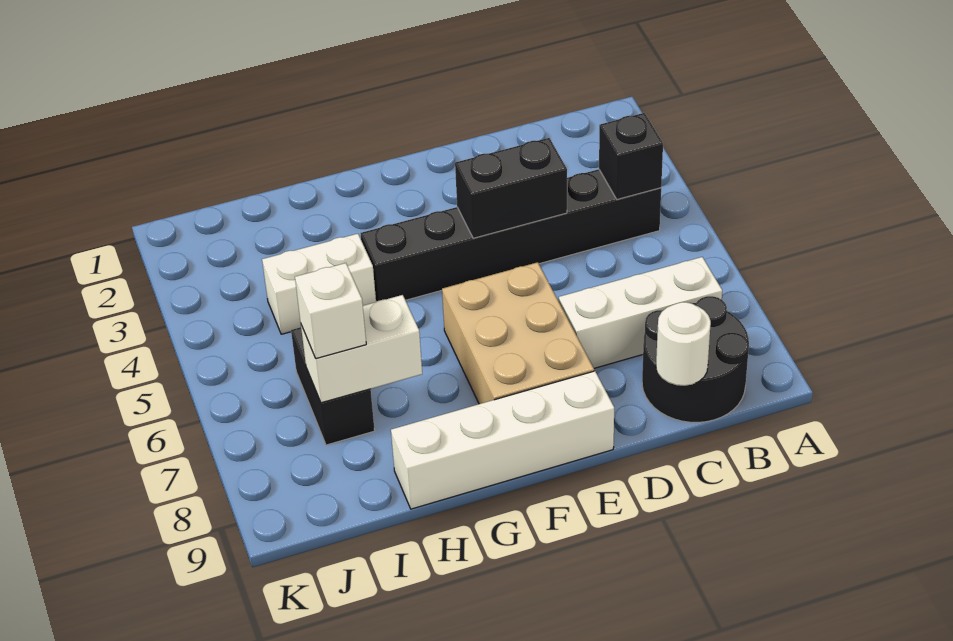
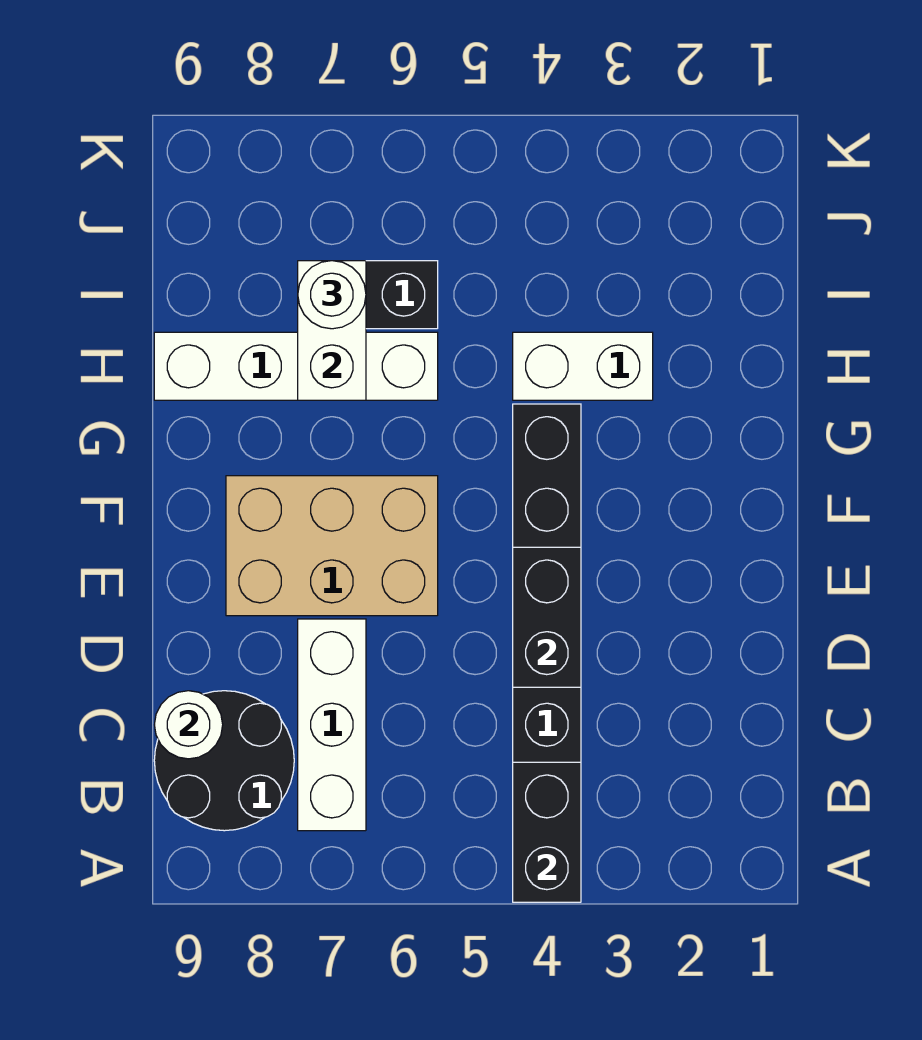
black brick B4 level 2 -> black brick A4:B4 level 2
white brick E9:H9 level 1 -> white brick H6:H9 level 1
white brick H4:I4 level 1 -> white brick H3:H4 level 1
white brick I7 level 3 -> white round brick I7 level 3

